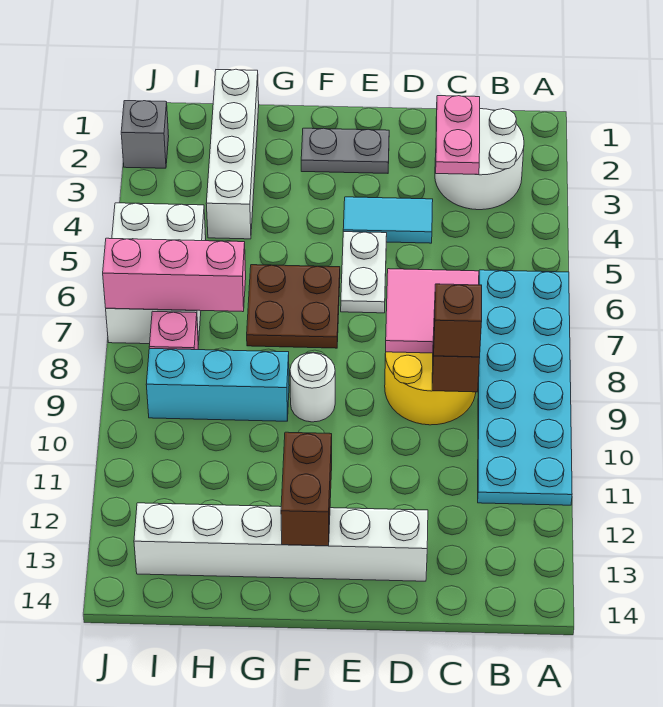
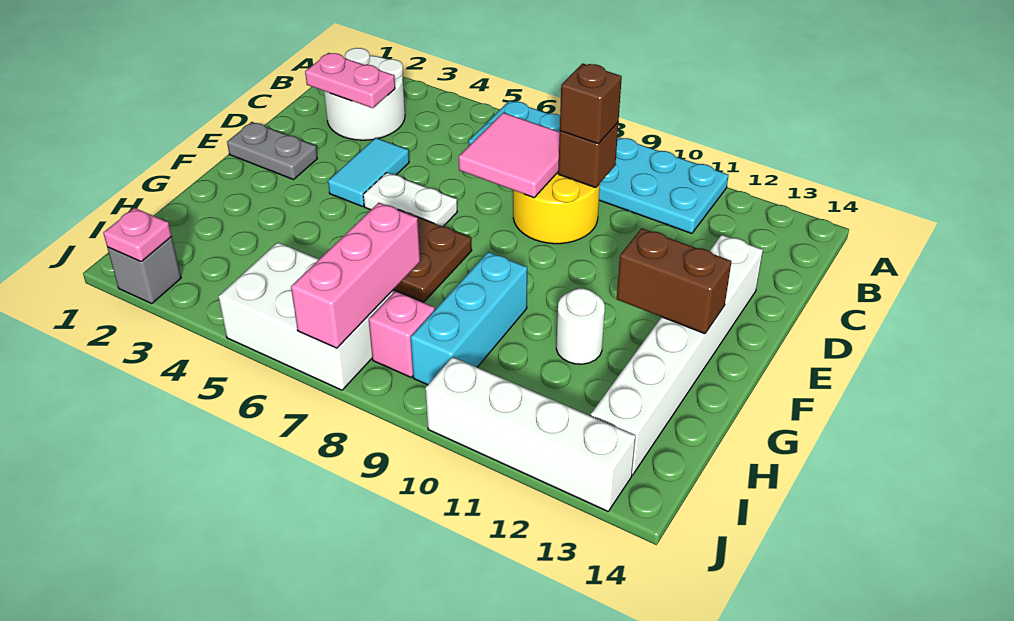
grey plate E2:F2 level 1 -> grey plate E1:E2 level 1
white round brick F9 level 1 -> white round brick G11 level 1
white brick H1:H4 level 1 -> white brick J10:J13 level 1
none -> pink plate J2 level 2

